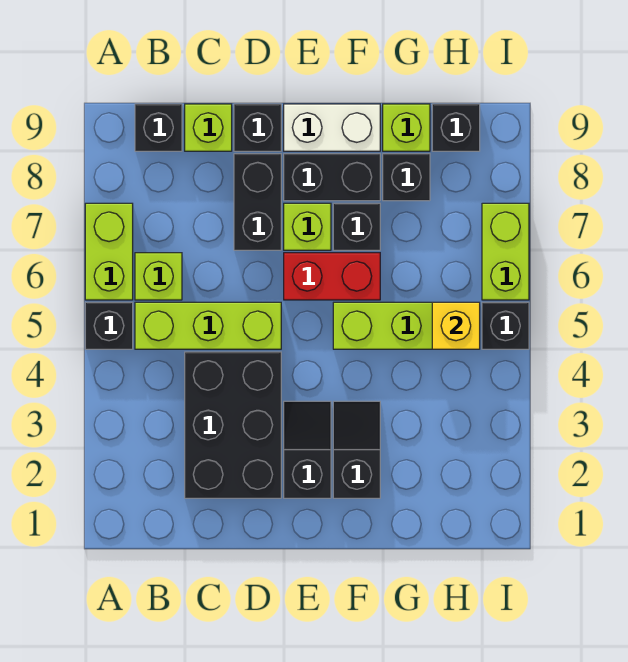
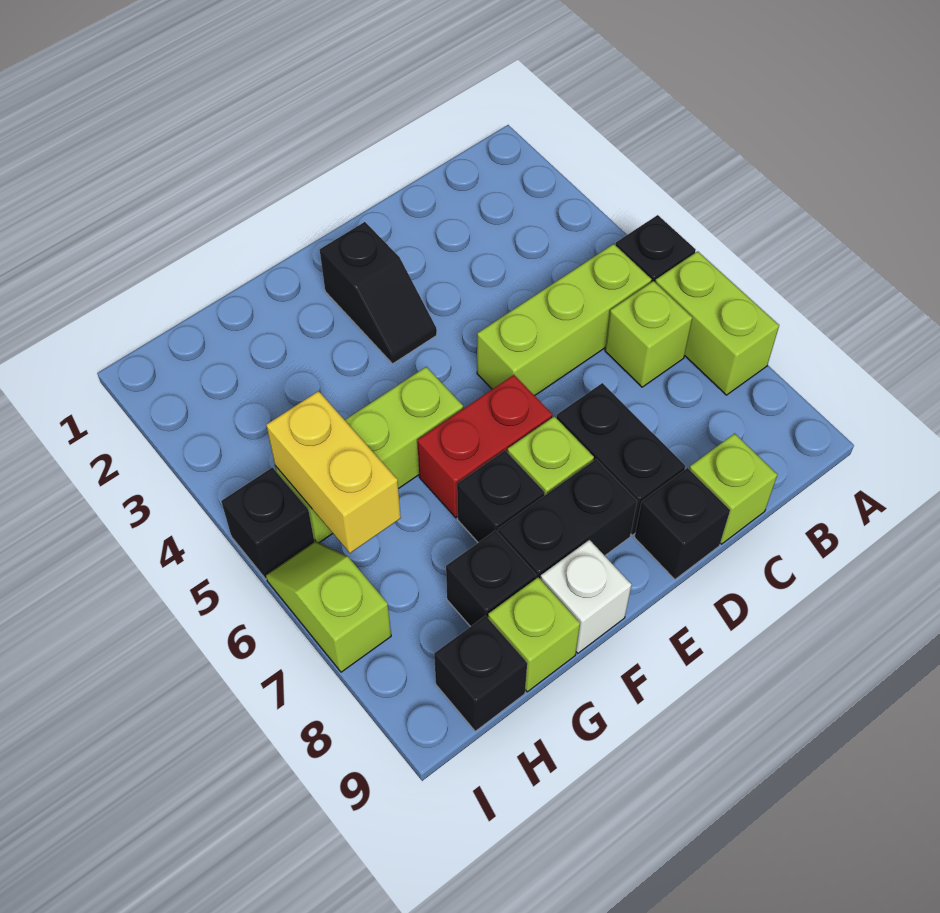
black brick B9 level 1 -> none
black brick C2:D4 level 1 -> none
white brick E9:F9 level 1 -> white brick F9 level 1
black slope F2:F3 level 1 top 2 -> none
yellow brick H5 level 2 -> yellow brick H5:H6 level 2
lime brick I6:I7 level 1 -> lime slope I6:I7 level 1 top 7

